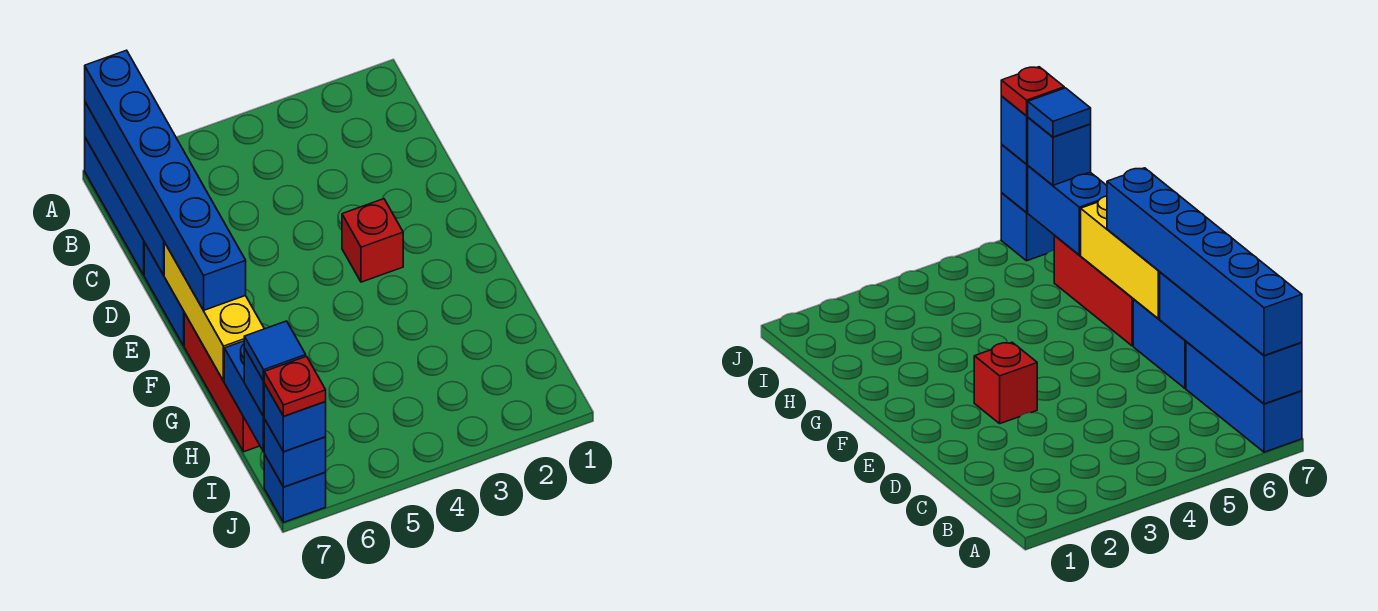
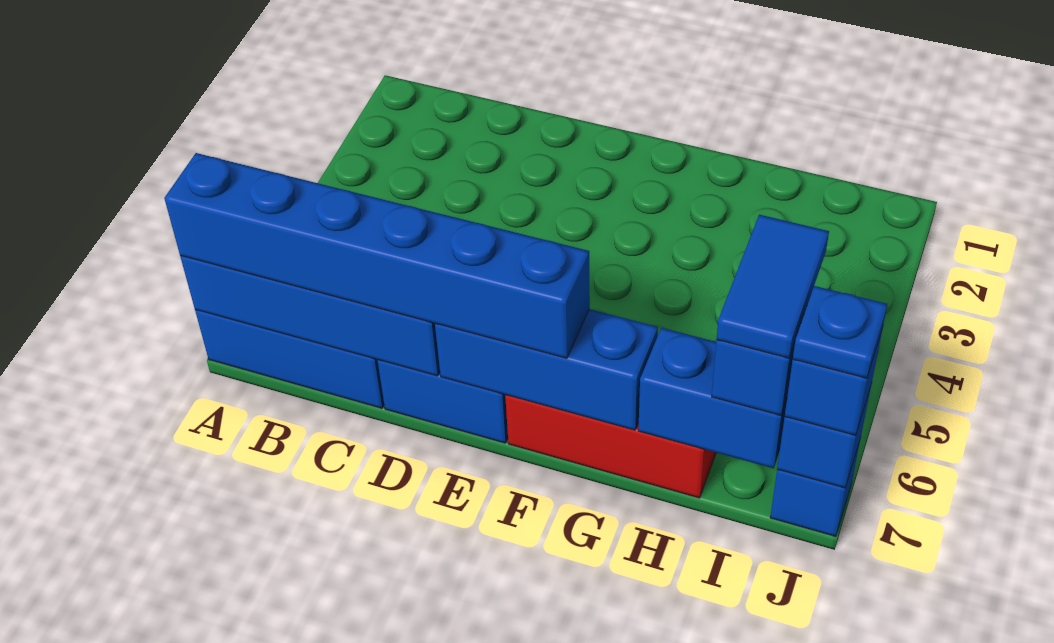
red brick E3 level 1 -> none
yellow brick E7:G7 level 2 -> blue brick E7:G7 level 2
blue tile I7 level 4 -> blue tile I6:I7 level 4
red plate J7 level 4 -> blue plate J7 level 4

